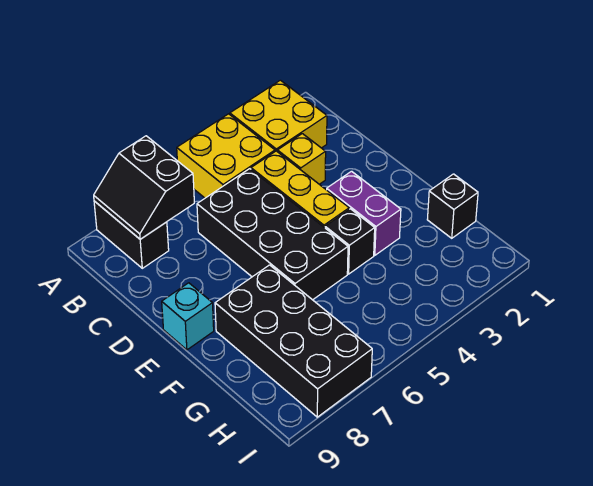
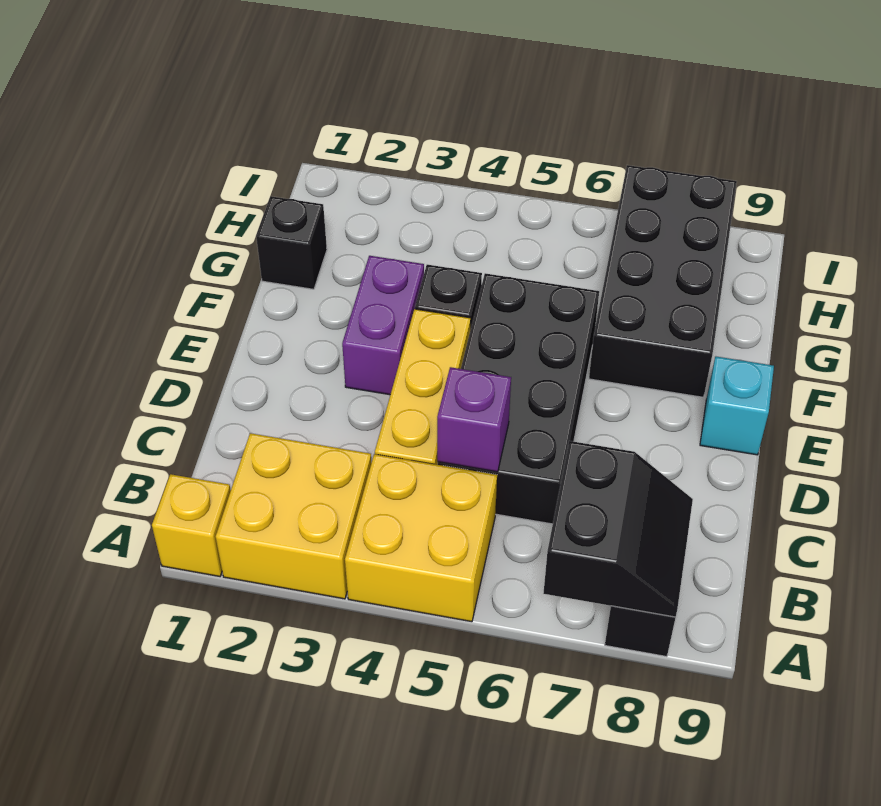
yellow brick C3 level 1 -> yellow brick A1 level 1
none -> purple brick C5 level 2

